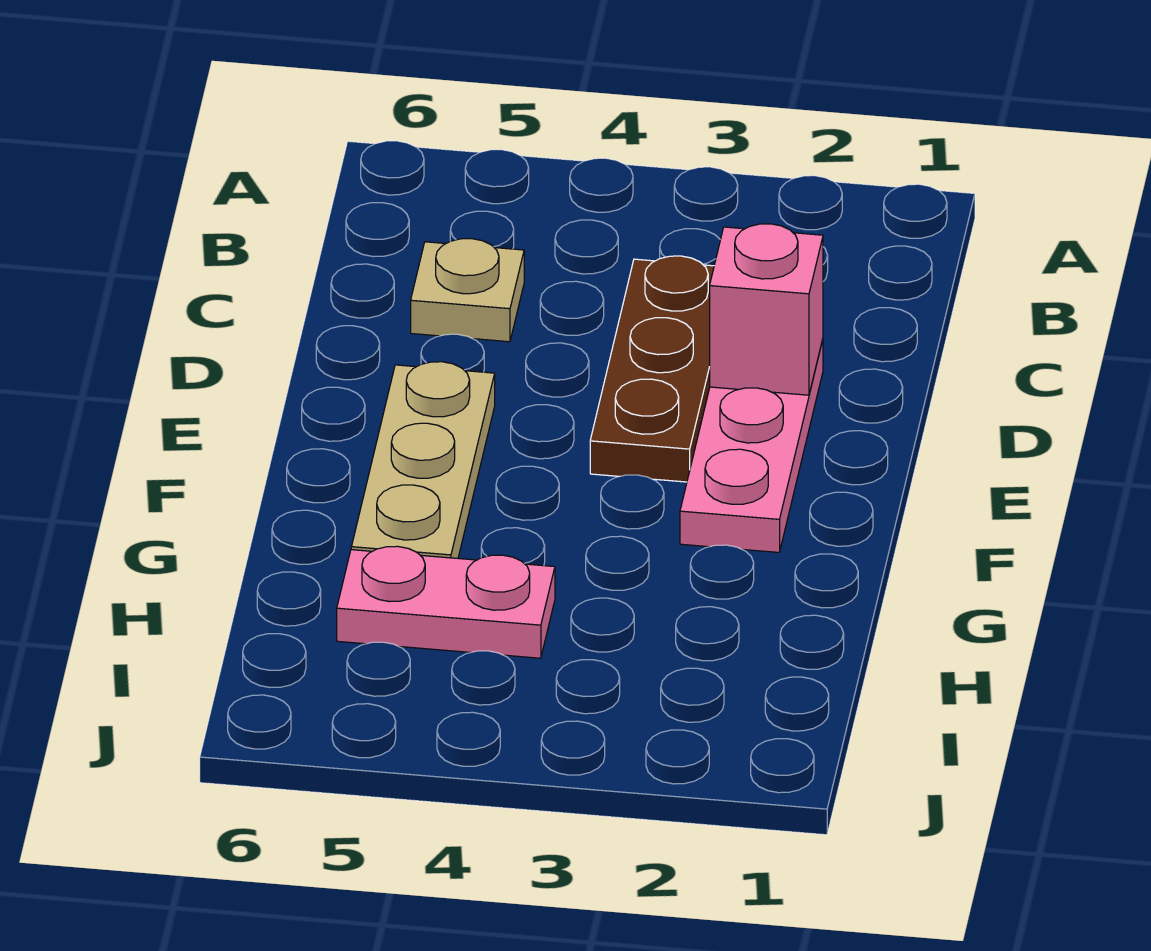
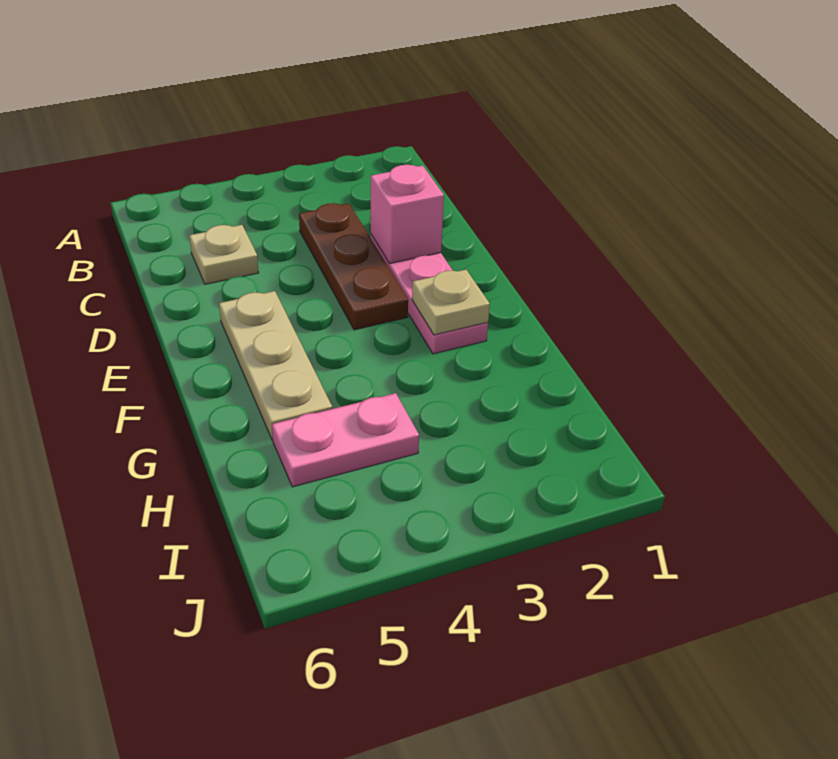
none -> tan plate F2 level 2

